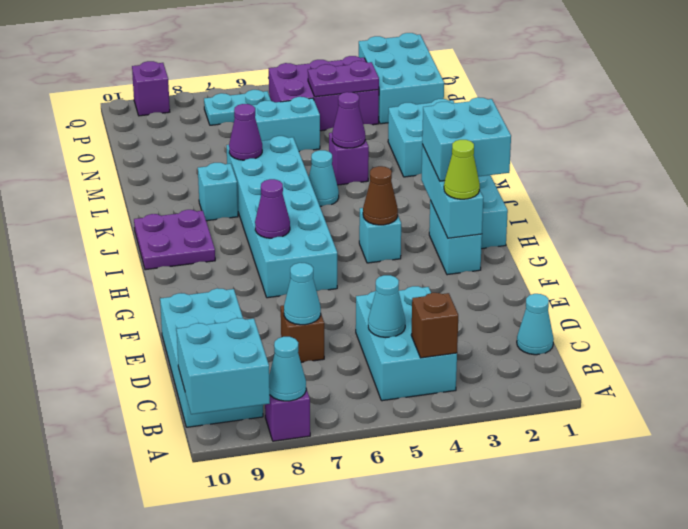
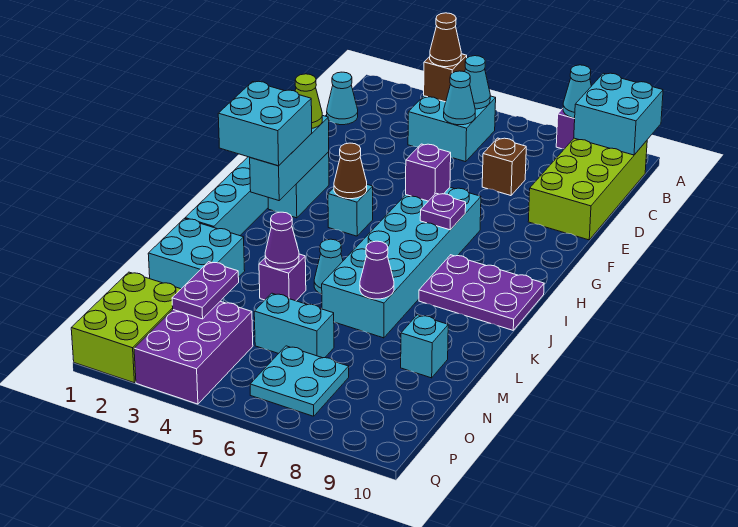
cyan brick B4:D5 level 1 -> cyan brick B4:C5 level 1
none -> brown cone B4 level 3
cyan brick B9:E10 level 1 -> lime brick B9:E10 level 1
cyan cone D7 level 2 -> cyan cone B5 level 2
purple cone H7 level 2 -> purple plate H7 level 2
purple plate I9:J10 level 1 -> purple plate I8:J10 level 1
cyan brick K8 level 1 -> cyan brick M9 level 1
cyan brick O1:Q2 level 1 -> lime brick O1:Q2 level 1
purple brick O3:P5 level 1 -> purple brick O3:Q4 level 1
purple plate O3:O4 level 2 -> purple plate N3:O3 level 2
cyan plate P6:P7 level 1 -> cyan plate O6:P7 level 1
purple brick Q9 level 1 -> purple brick G6 level 2

